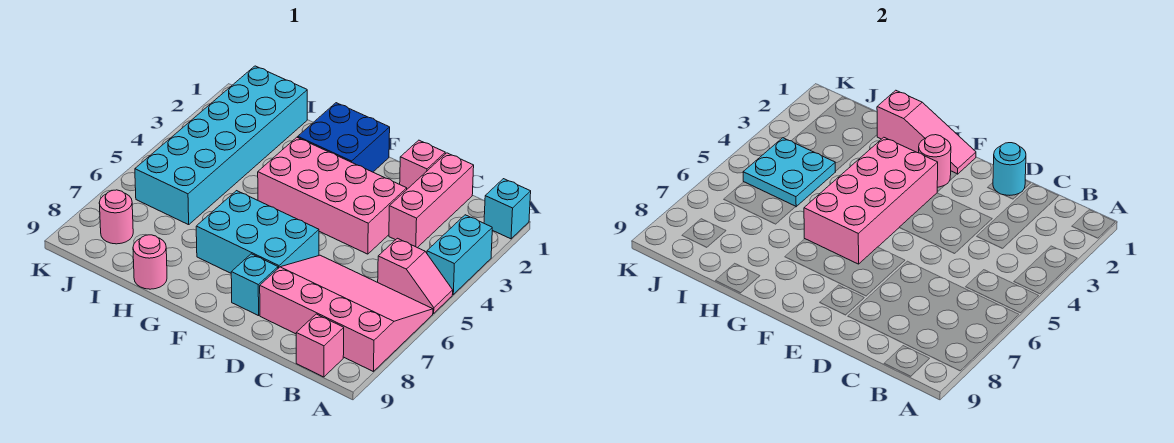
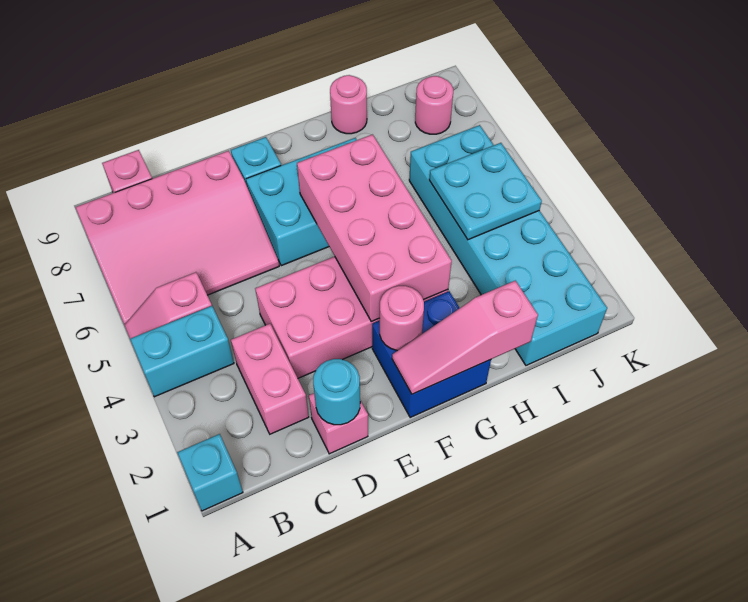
cyan brick A3:A4 level 1 -> cyan brick A4:B4 level 1
pink brick C1:C3 level 1 -> pink brick C2:C3 level 1

